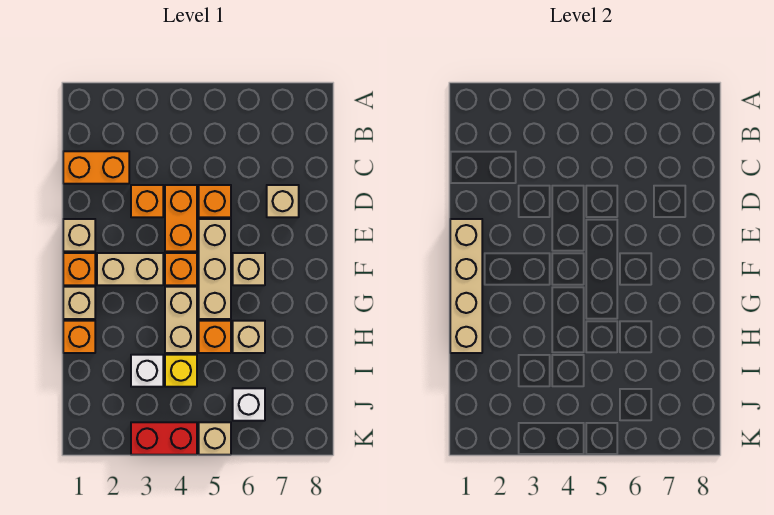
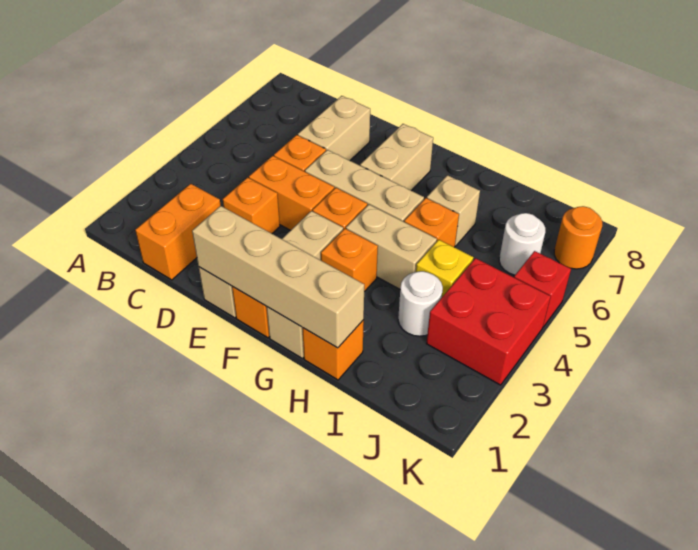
tan brick D7 level 1 -> tan brick D6:D7 level 1
tan brick F6 level 1 -> tan brick F6:F7 level 1
none -> orange brick G3 level 1
white brick I3 level 1 -> white round brick I3 level 1
white brick J6 level 1 -> white round brick J6 level 1
red brick K3:K4 level 1 -> red brick J3:K4 level 1
tan brick K5 level 1 -> red brick K5 level 1
none -> orange round brick K7 level 1

